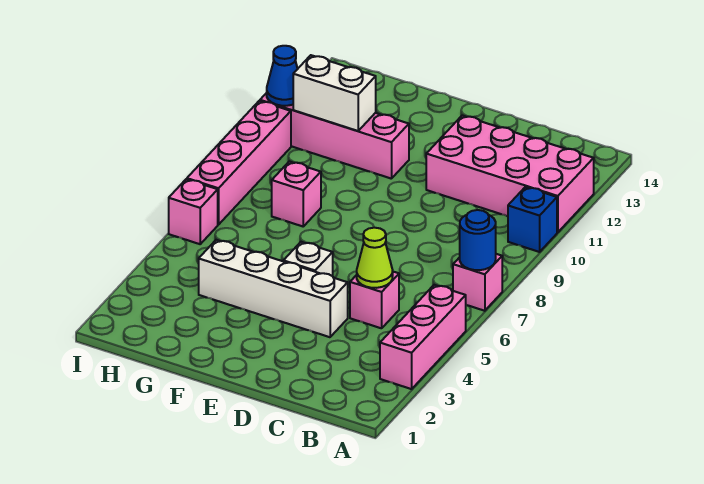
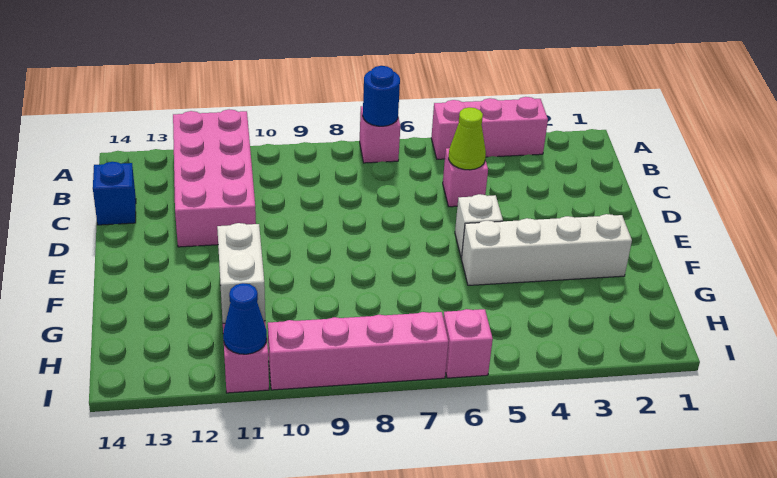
blue brick A10 level 1 -> blue brick C14 level 1
white brick D4:G4 level 1 -> white brick F2:F5 level 1
pink brick G8 level 1 -> none

